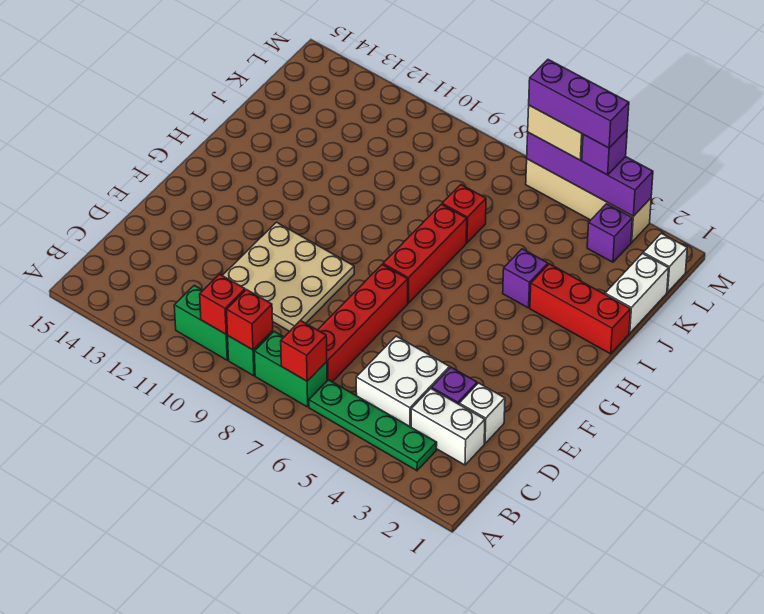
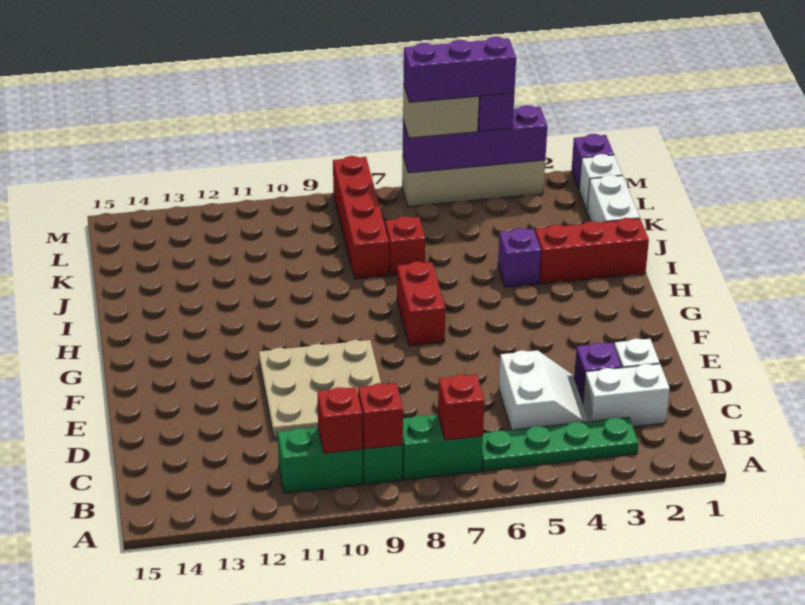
white brick C4:D5 level 1 -> white slope C4:D5 level 1 top 5
red brick C7:F7 level 1 -> red brick J8:M8 level 1
red brick G7:I7 level 1 -> red brick G7:H7 level 1
purple brick L3 level 1 -> purple brick M1 level 1

